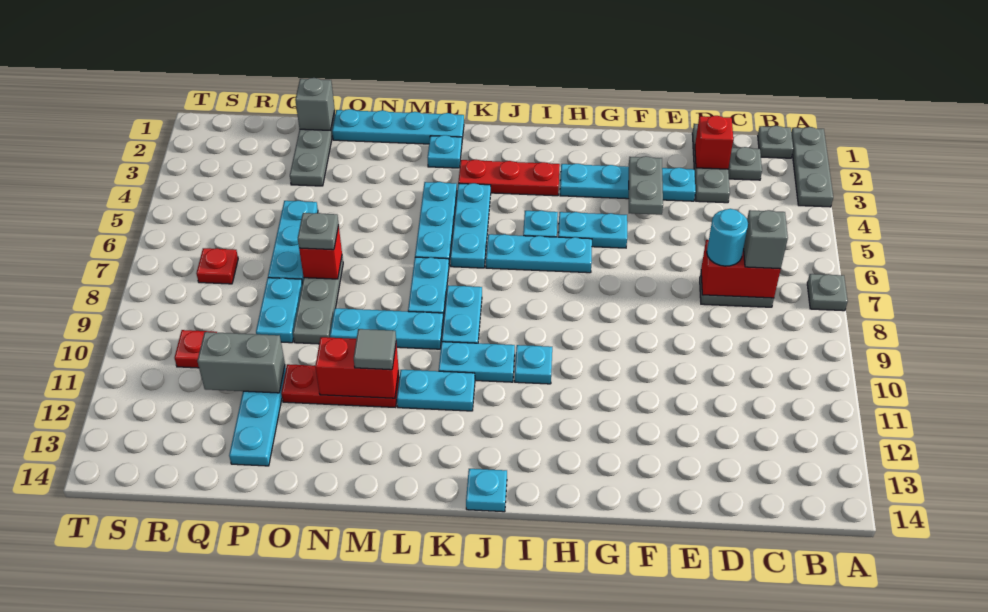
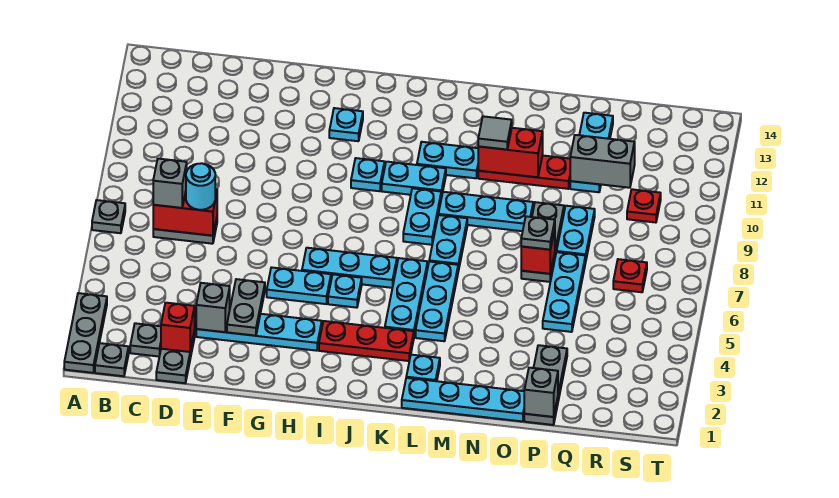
none -> grey brick E3 level 2
cyan plate J14 level 1 -> cyan plate H12 level 1

